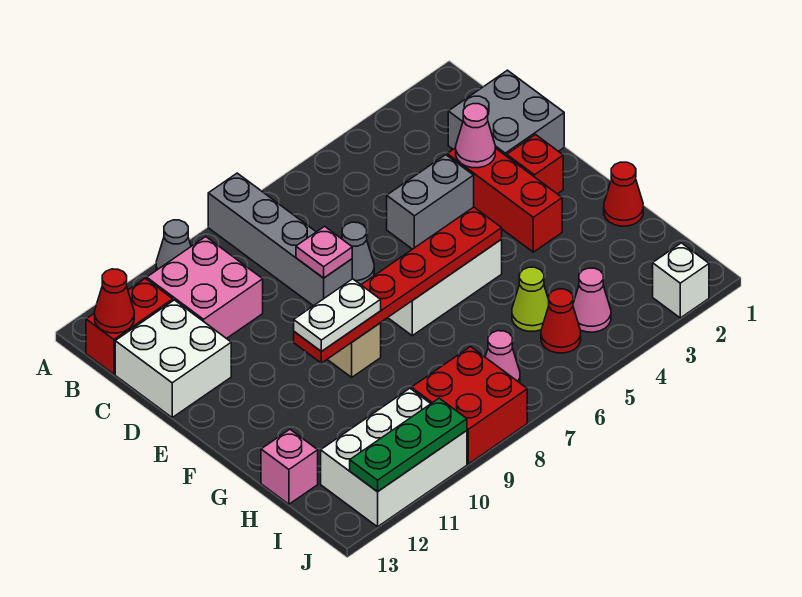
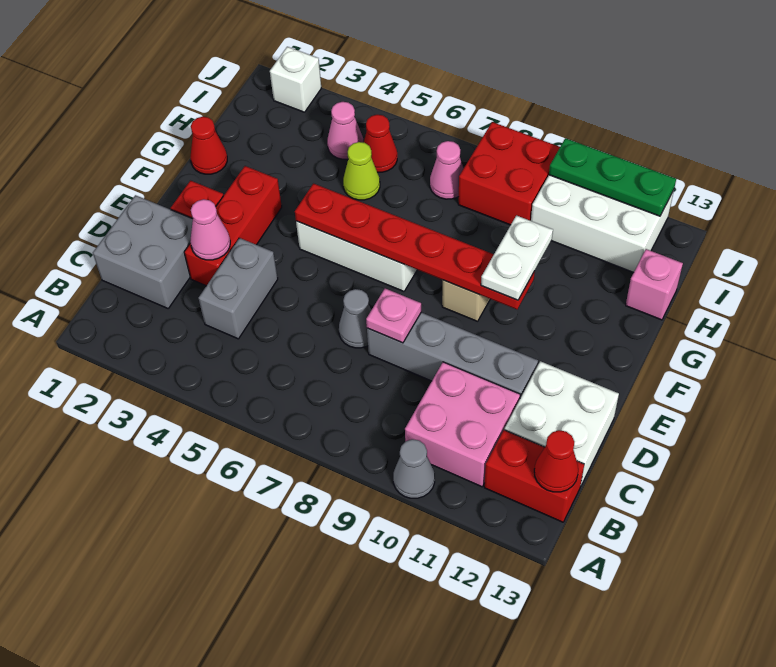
grey brick A8:D8 level 1 -> grey brick D8:D11 level 1
grey brick D4:D5 level 1 -> grey brick C4:D4 level 1
white plate F9:F10 level 3 -> white plate F10:G10 level 3

